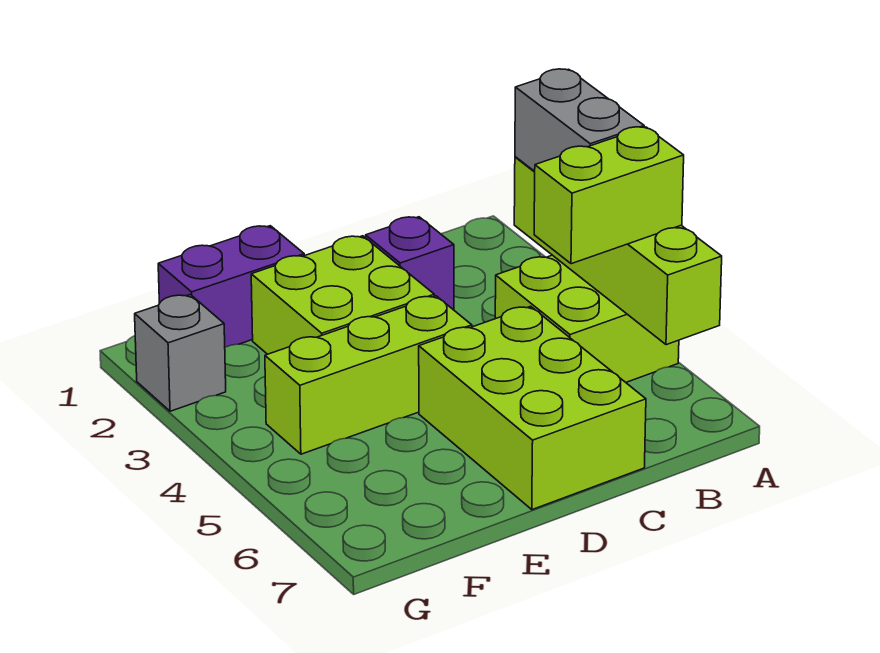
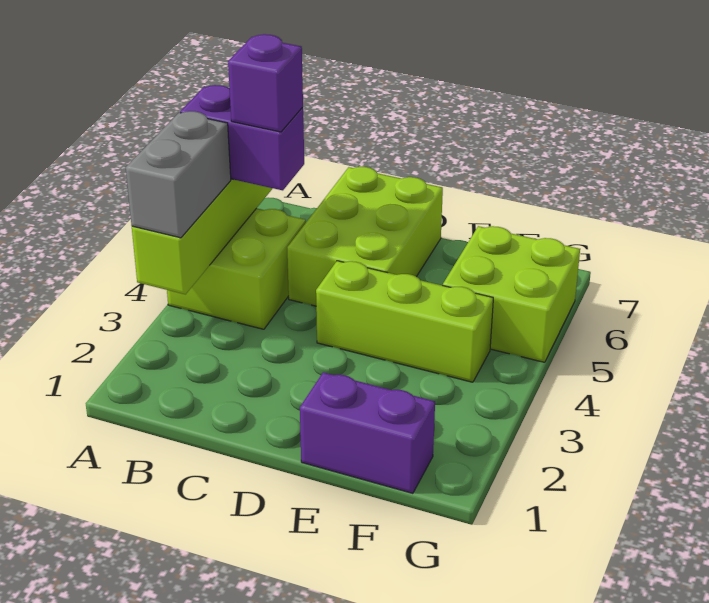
lime brick A5:B5 level 3 -> purple brick A5:B5 level 3
purple brick C2 level 1 -> purple brick B5 level 4
lime brick D2:E3 level 1 -> lime brick F5:G6 level 1
grey brick G2 level 1 -> none

